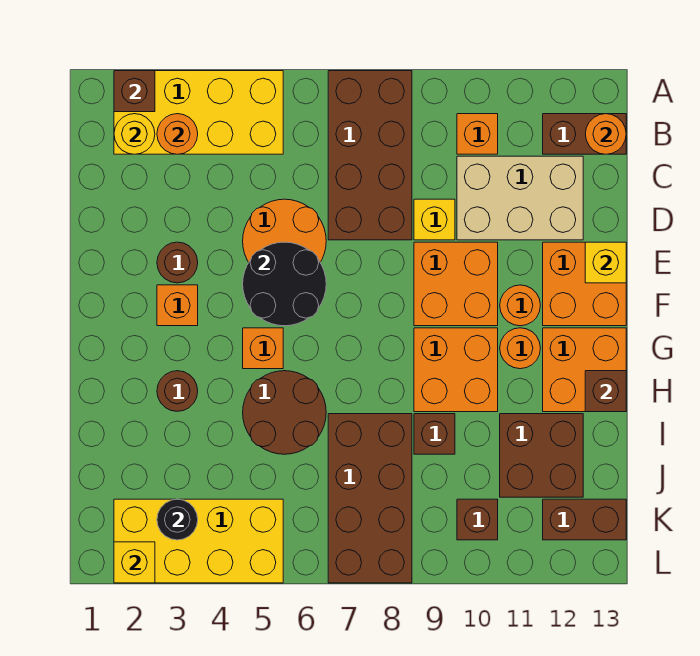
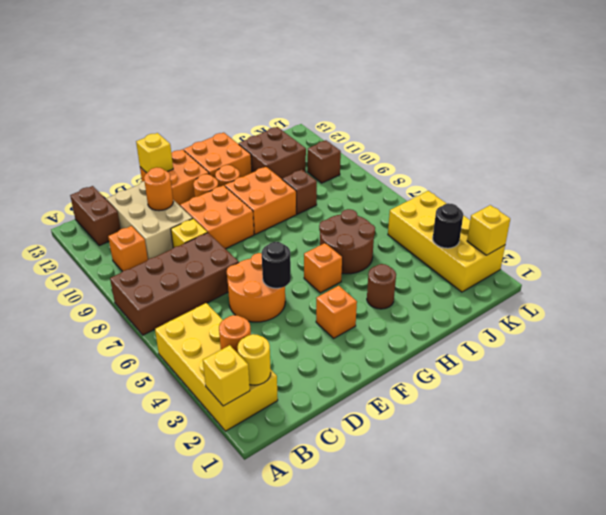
brown brick A2 level 2 -> yellow brick A2 level 2
orange round brick B13 level 2 -> orange round brick D11 level 2
brown round brick E3 level 1 -> none
black round brick E5:F6 level 2 -> black round brick E5 level 2
brown brick H13 level 2 -> none
brown brick I7:L8 level 1 -> none
brown brick K12:K13 level 1 -> none

